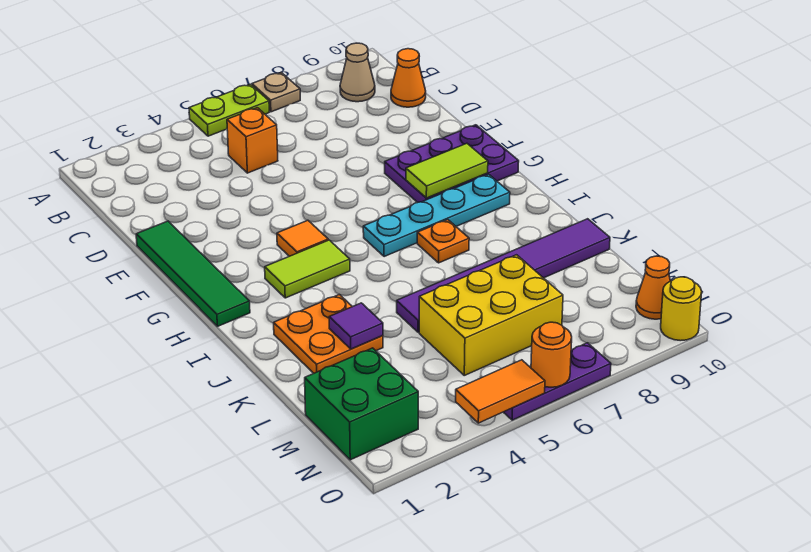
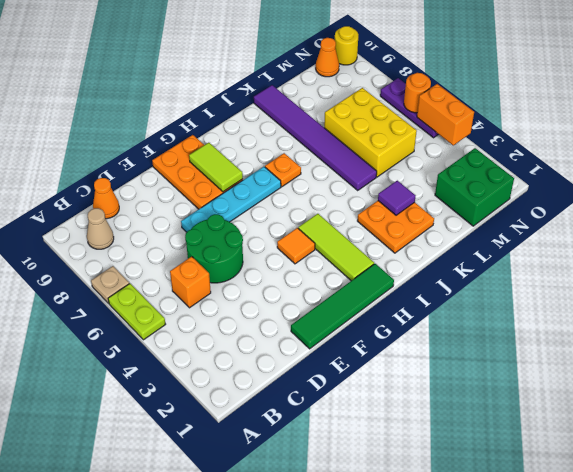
none -> green round brick D5:E6 level 1
purple plate F8:G10 level 1 -> orange plate F8:G10 level 1
lime tile H3:H4 level 1 -> lime tile H2:H4 level 1
cyan plate H6:H9 level 1 -> cyan plate E7:H7 level 1
orange tile O4:O5 level 2 -> orange brick O4:O5 level 2

